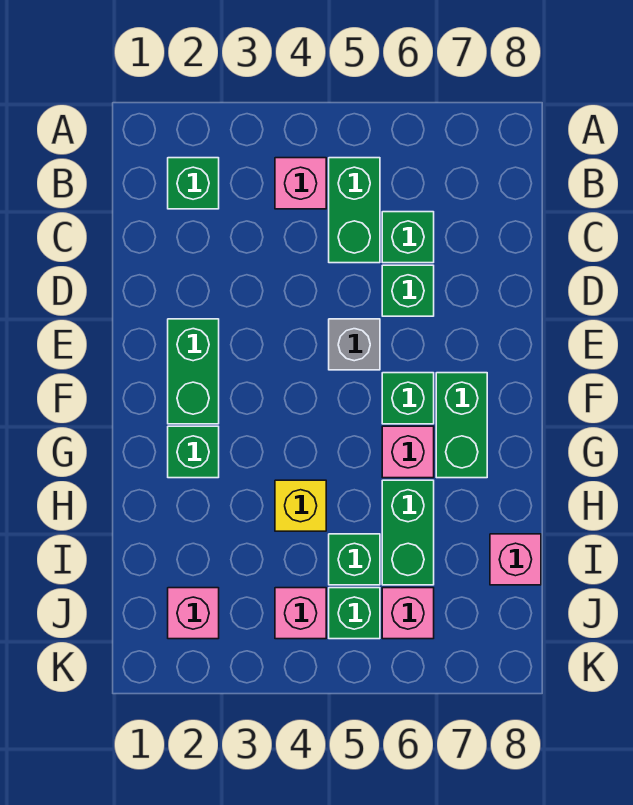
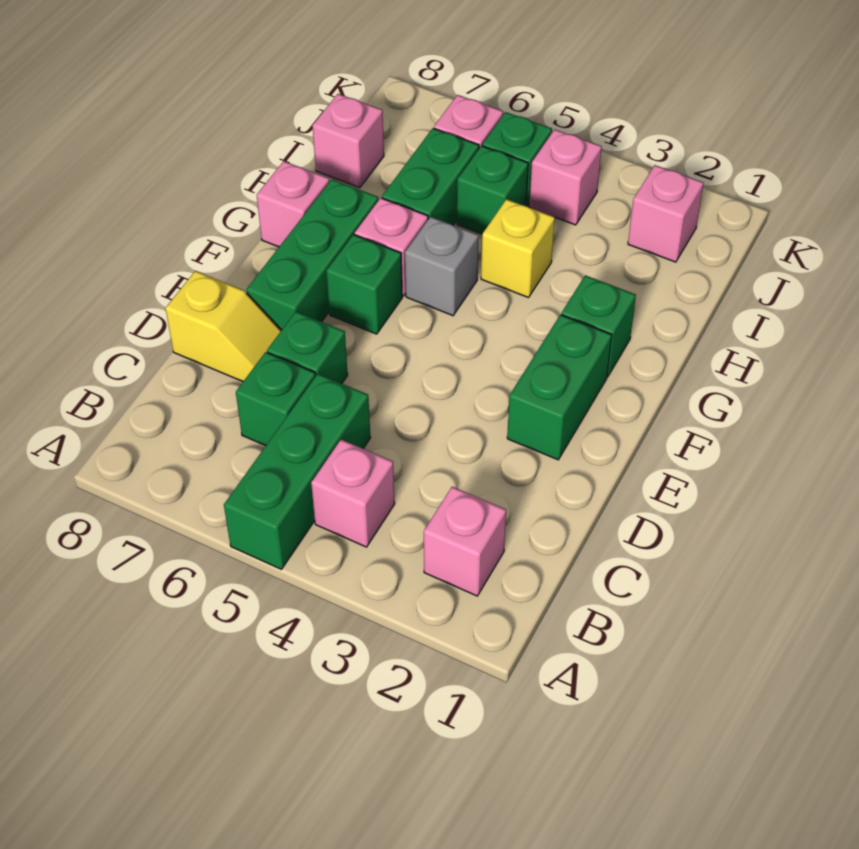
green brick B2 level 1 -> pink brick B2 level 1
green brick B5:C5 level 1 -> green brick A5:C5 level 1
none -> yellow slope D7:D8 level 1 top 8
grey brick E5 level 1 -> grey brick G5 level 1
green brick F7:G7 level 1 -> green brick E7:G7 level 1
none -> pink brick G8 level 1

